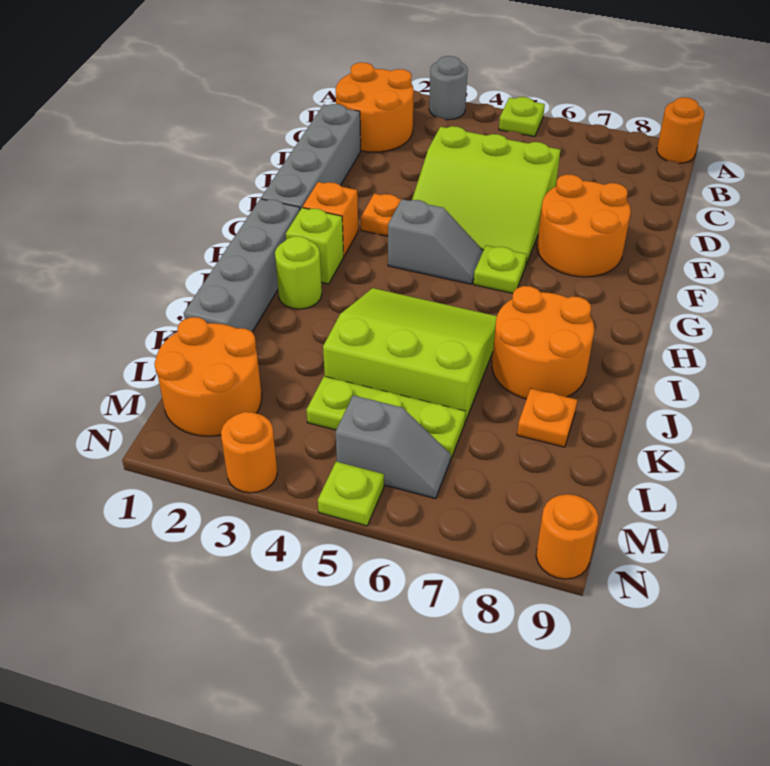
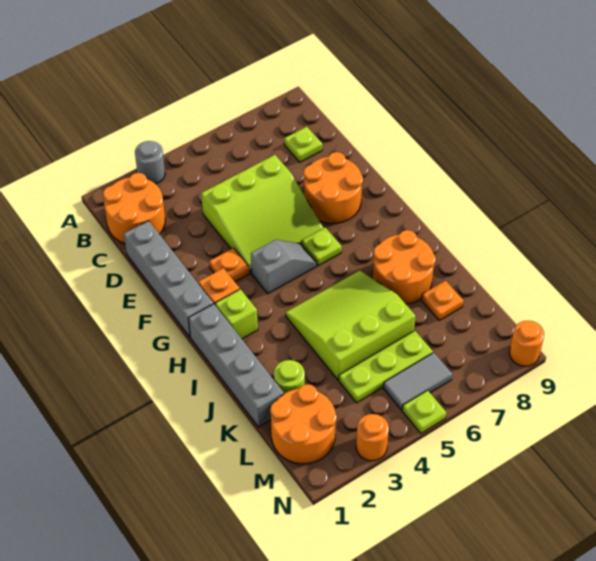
lime plate A5 level 1 -> lime plate C8 level 1
orange round brick A9 level 1 -> none
lime round brick I2 level 1 -> lime round brick K2 level 1
grey slope M5:M6 level 1 top 5 -> grey tile M5:M6 level 1

